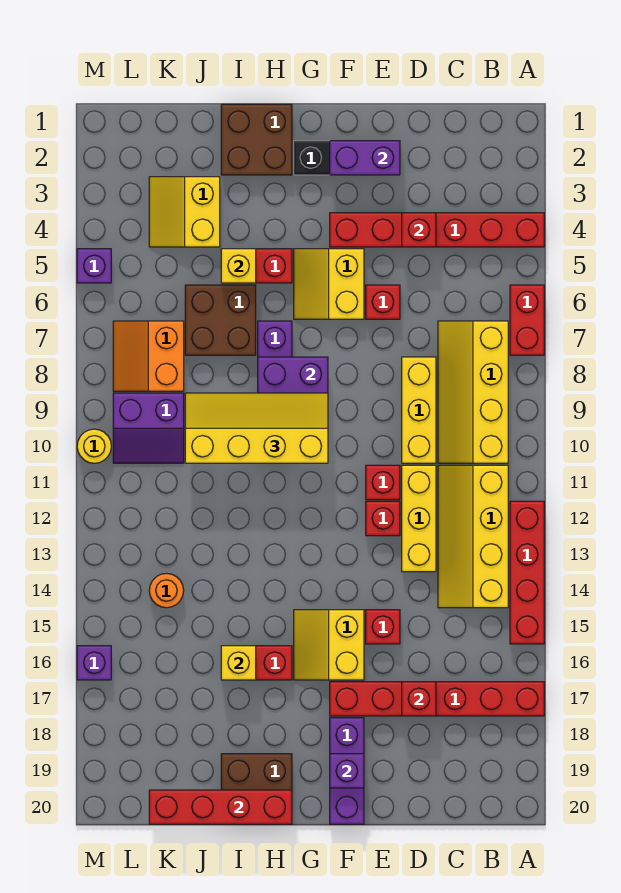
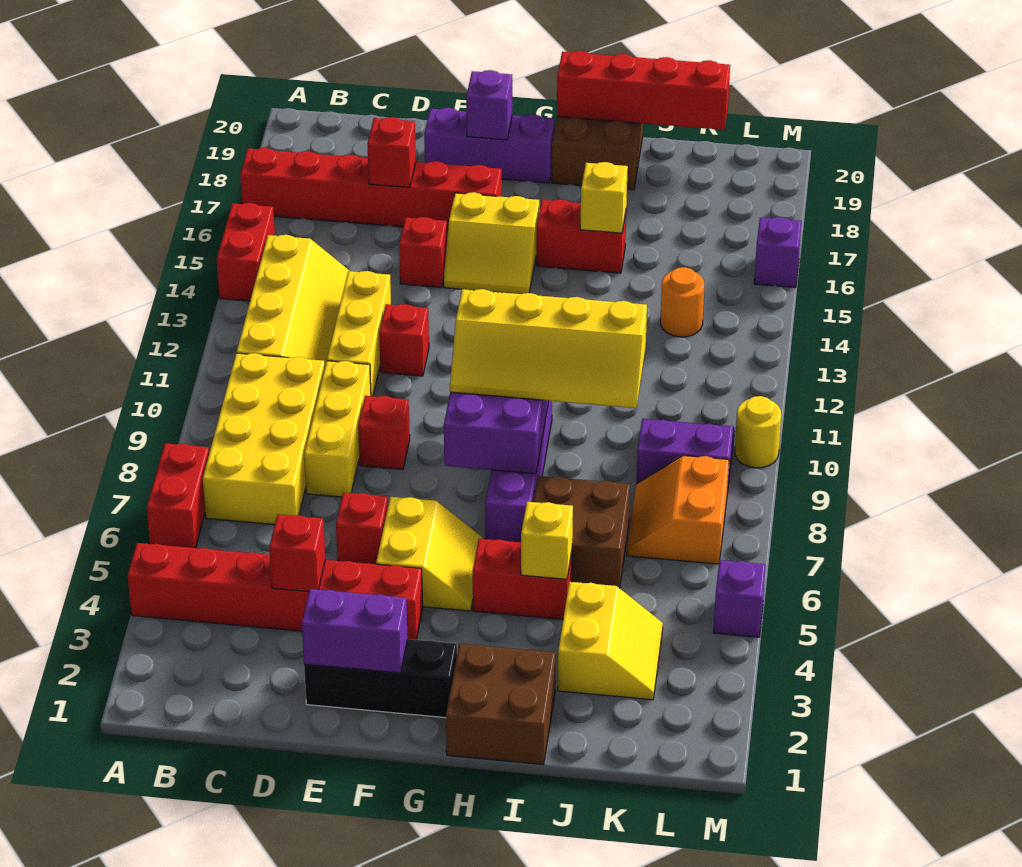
red brick A12:A15 level 1 -> red brick A14:A15 level 1
yellow slope B7:C10 level 1 top B -> yellow brick B7:C10 level 1
red brick E11 level 1 -> red brick E9 level 1
yellow slope F15:G16 level 1 top F -> yellow slope F15:G16 level 1 top 16
purple brick F18:F20 level 1 -> purple brick E19:G19 level 1
orange slope K7:L8 level 1 top K -> orange slope K7:L8 level 1 top L

